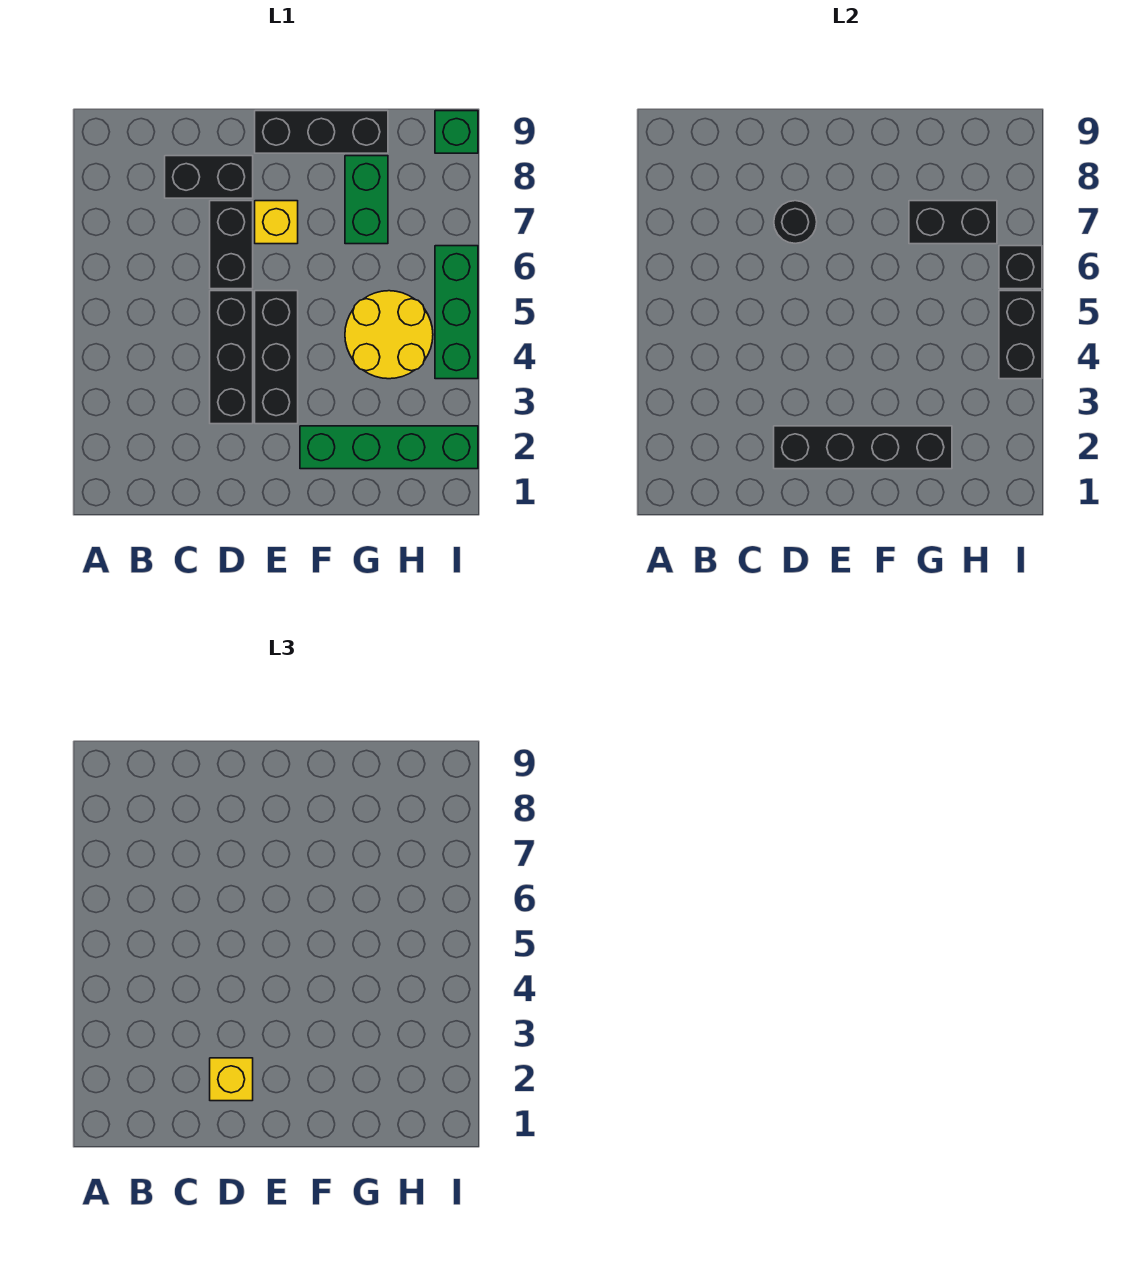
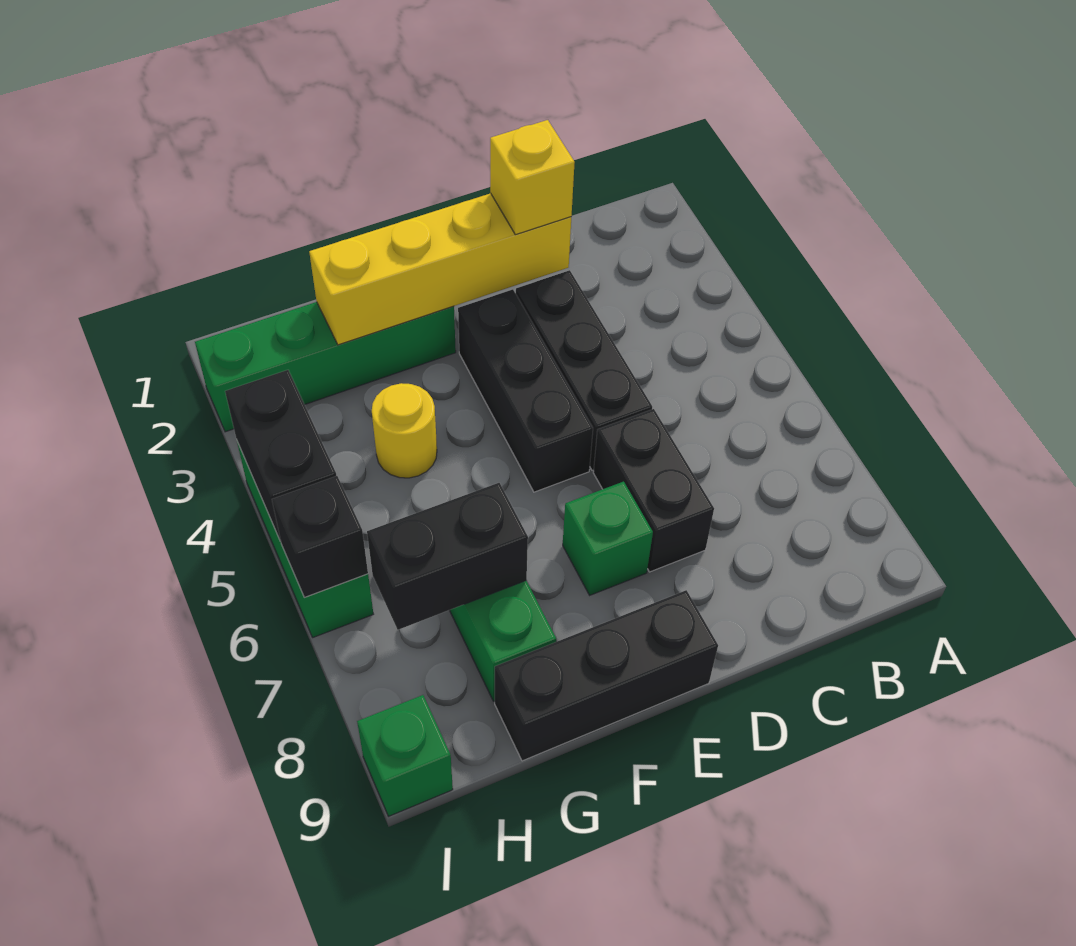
black brick C8:D8 level 1 -> none
black brick D2:G2 level 2 -> yellow brick D2:G2 level 2
black round brick D7 level 2 -> none
yellow brick E7 level 1 -> green brick E7 level 1
yellow round brick G4:H5 level 1 -> yellow round brick G4 level 1

